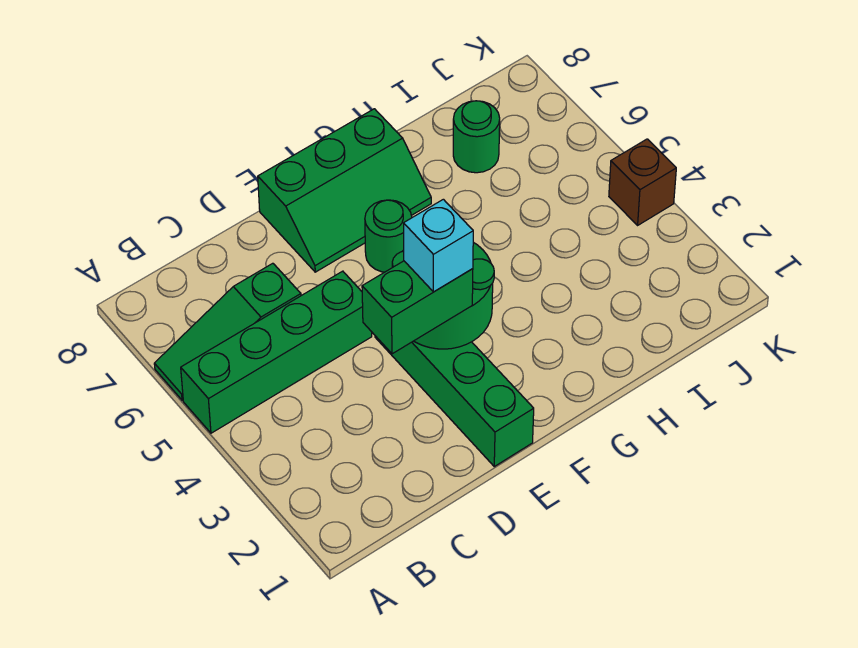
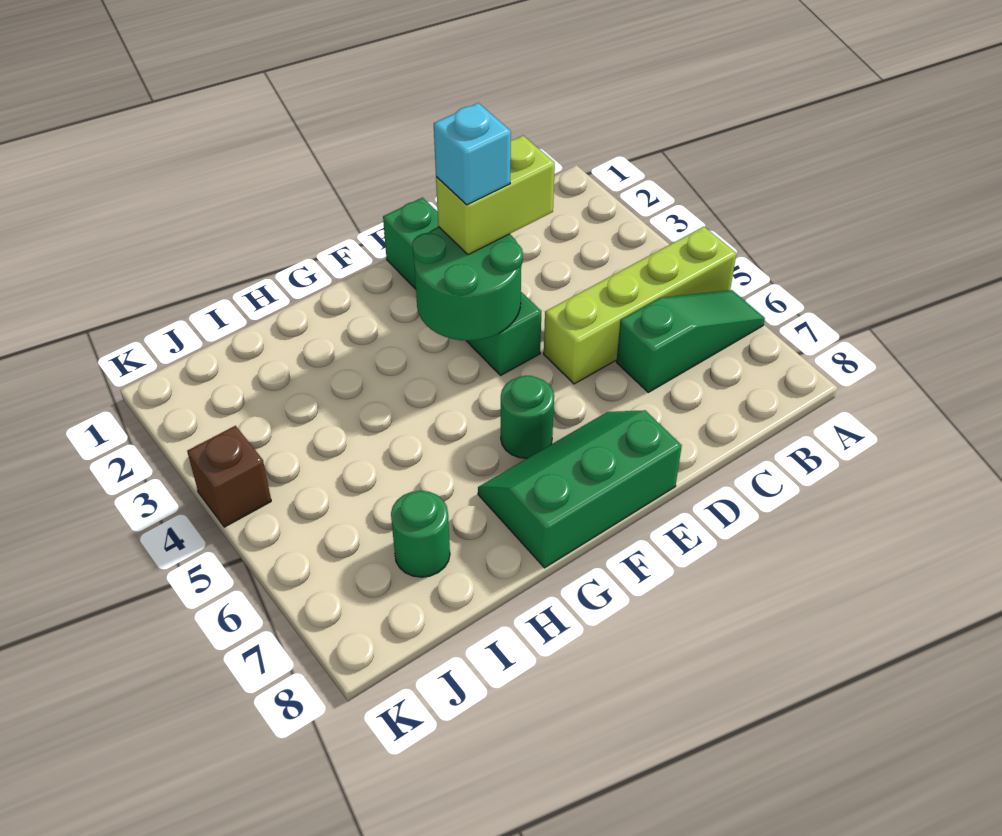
green brick A5:D5 level 1 -> lime brick A5:D5 level 1
green brick D3:E3 level 3 -> lime brick D3:E3 level 3

